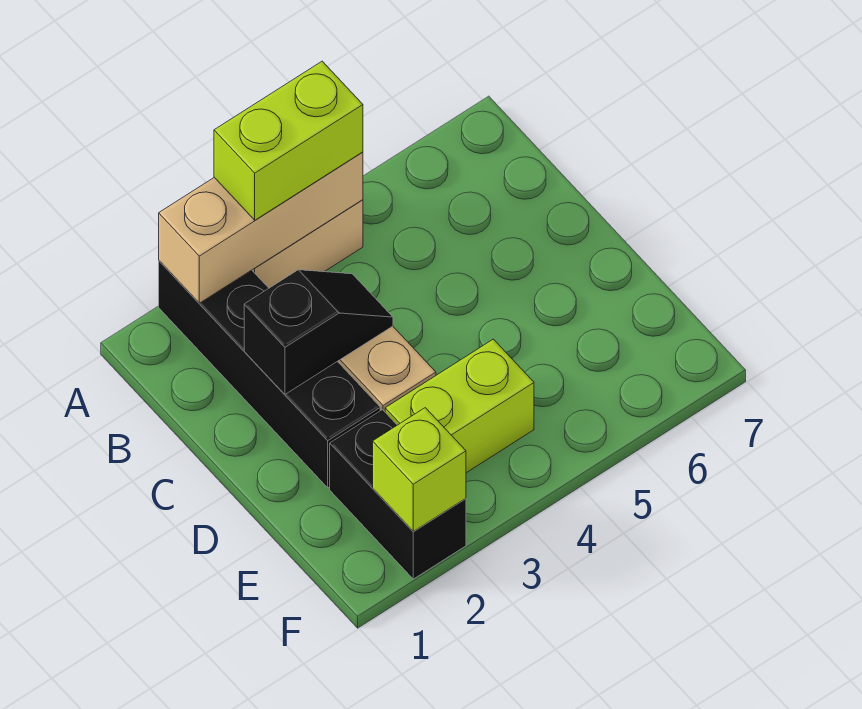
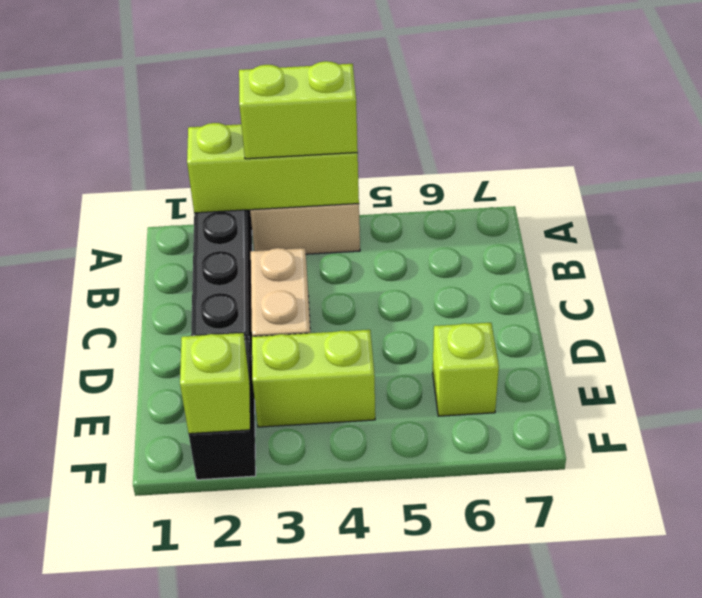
tan brick A2:A4 level 2 -> lime brick A2:A4 level 2
black slope C2:C3 level 2 top 2 -> none
none -> lime brick E6 level 1

